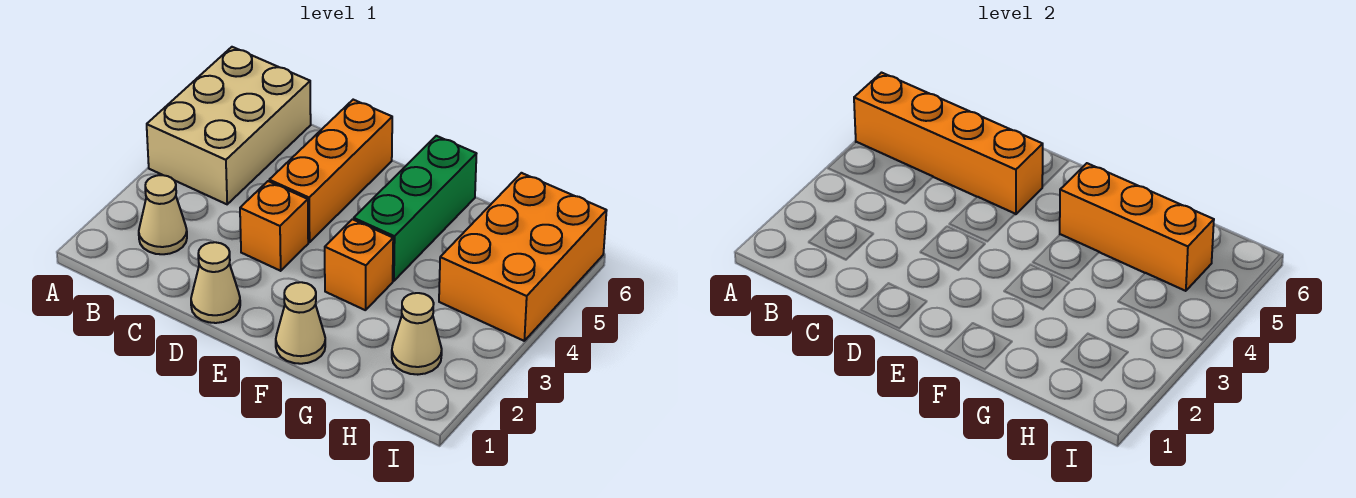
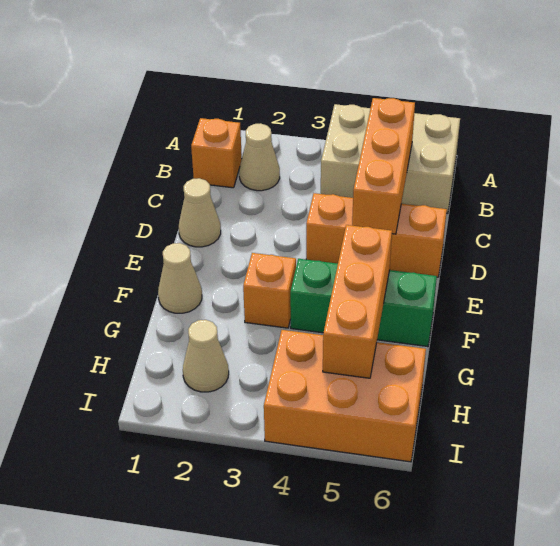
orange brick A5:D5 level 2 -> orange brick B5:D5 level 2
orange brick D3 level 1 -> orange brick B1 level 1

